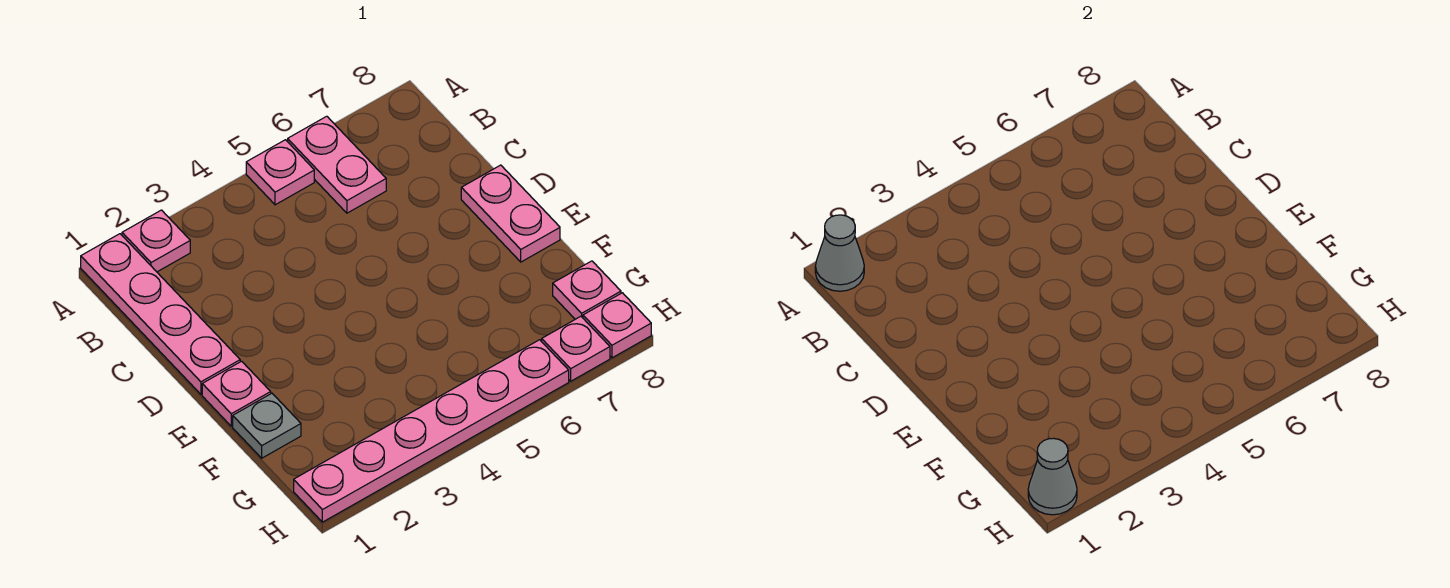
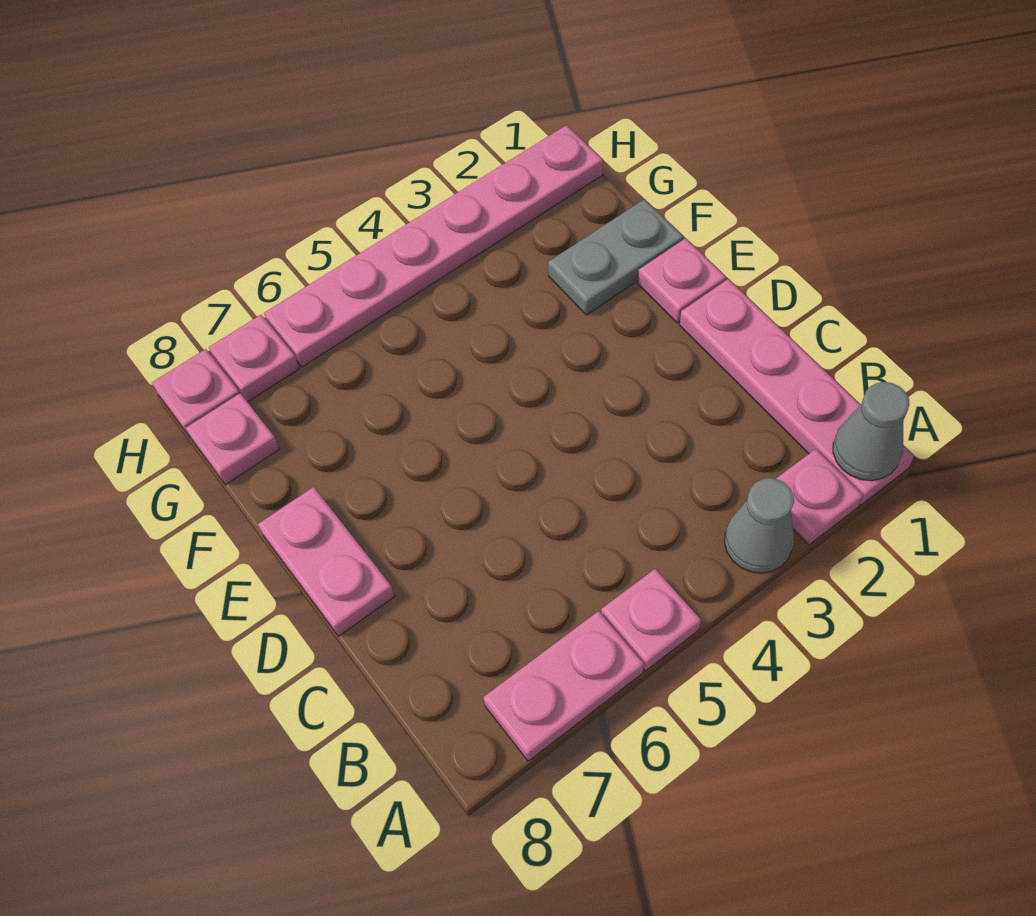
pink plate A6:B6 level 1 -> pink plate A6:A7 level 1
grey plate F1 level 1 -> grey plate F1:F2 level 1
grey cone H1 level 2 -> grey cone A3 level 1

